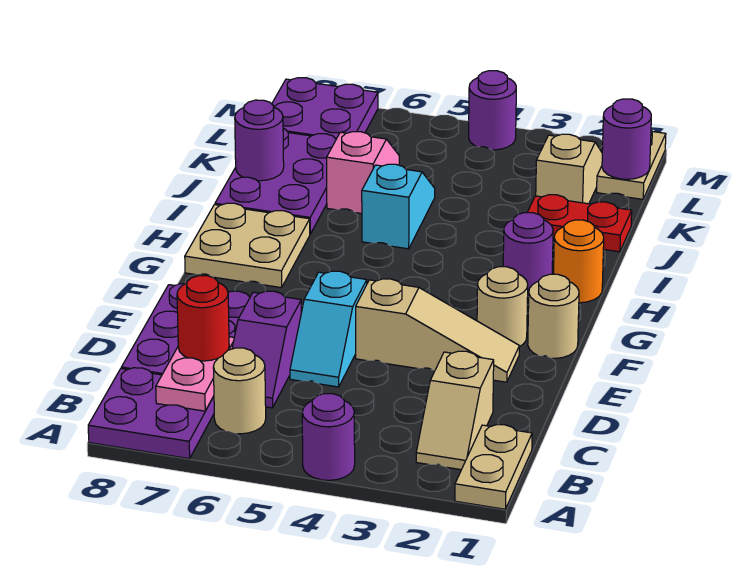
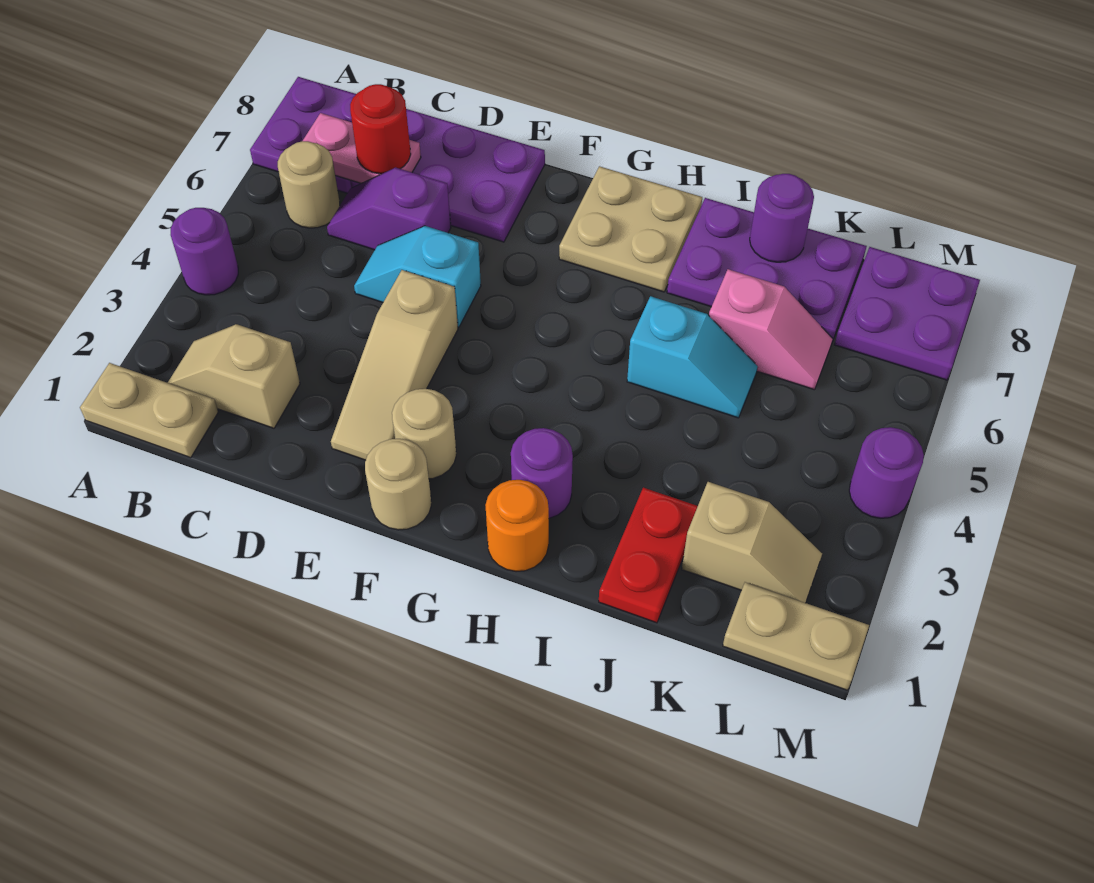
purple round brick L1 level 2 -> none

